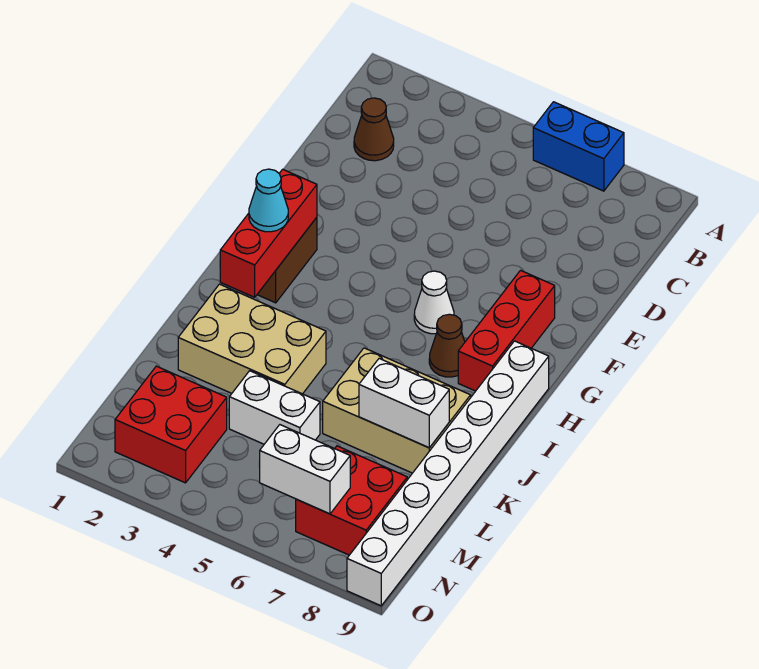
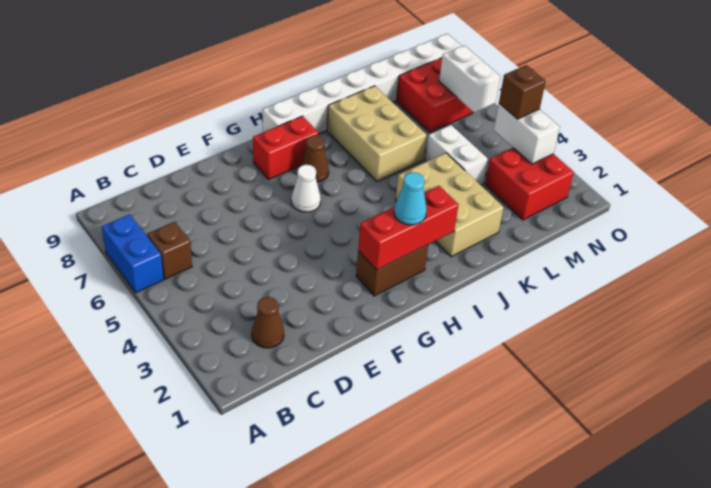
none -> brown brick B6 level 1
red brick F8:H8 level 1 -> red brick G8:H8 level 1
white brick K7:K8 level 2 -> white brick N3:N4 level 2
none -> brown brick N4 level 3

